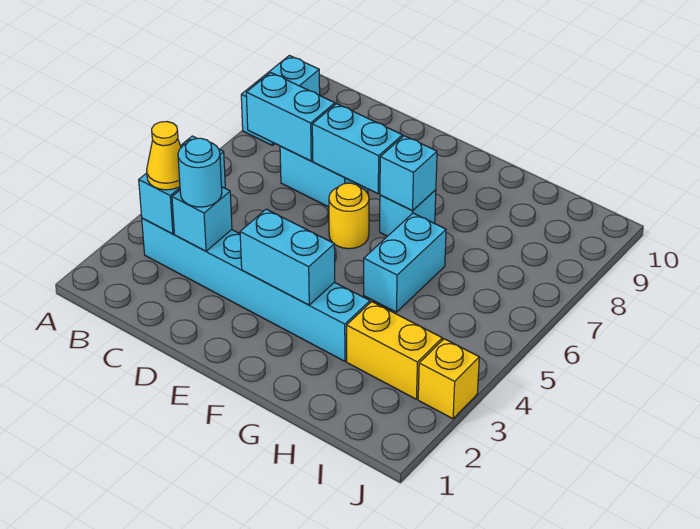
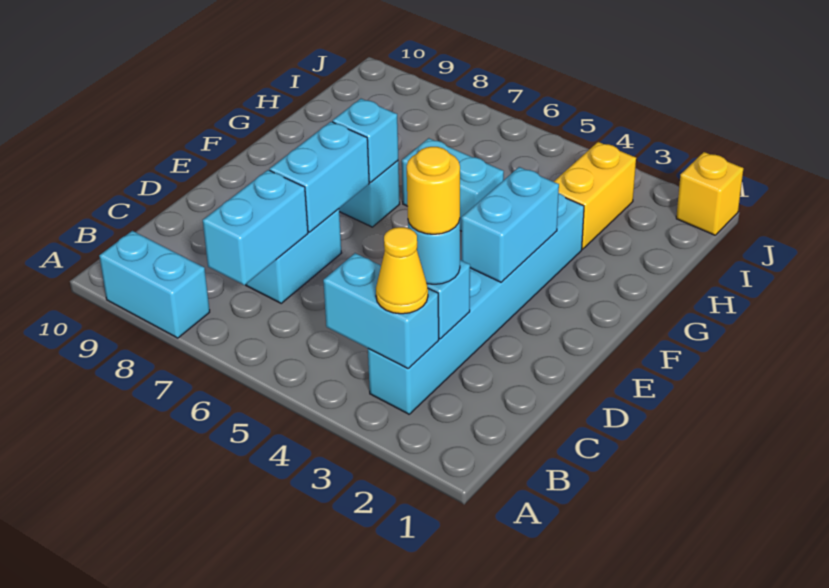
yellow round brick E6 level 1 -> yellow round brick C3 level 4
yellow brick J3 level 1 -> yellow brick J1 level 1

